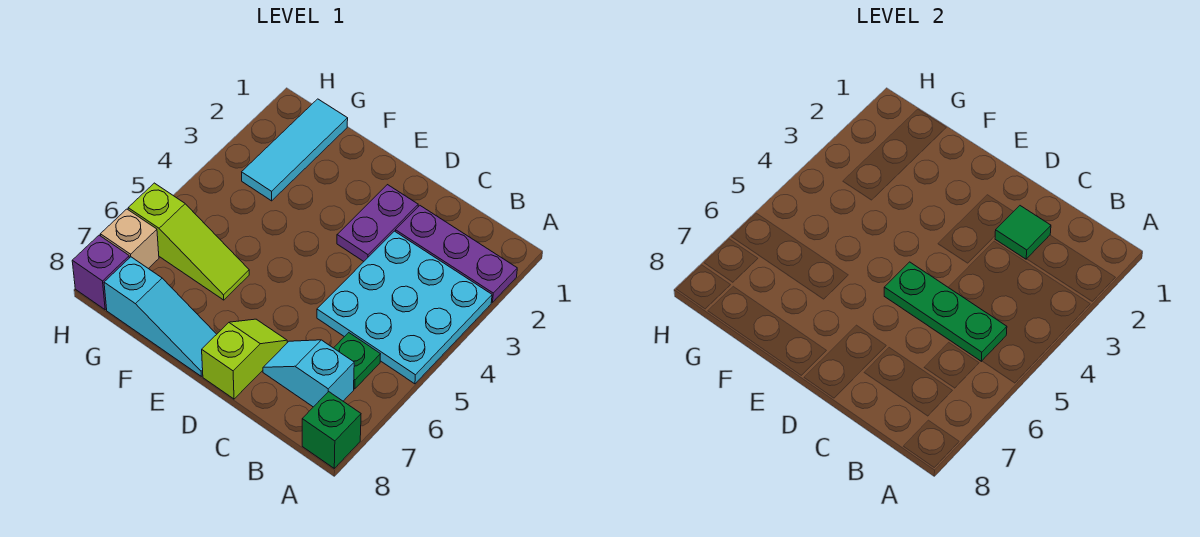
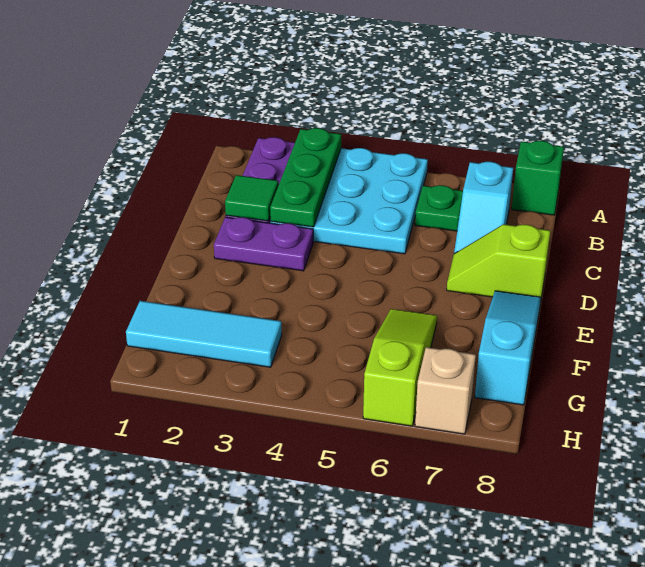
green plate B5:D5 level 2 -> green plate A3:C3 level 2
purple brick H8 level 1 -> none

